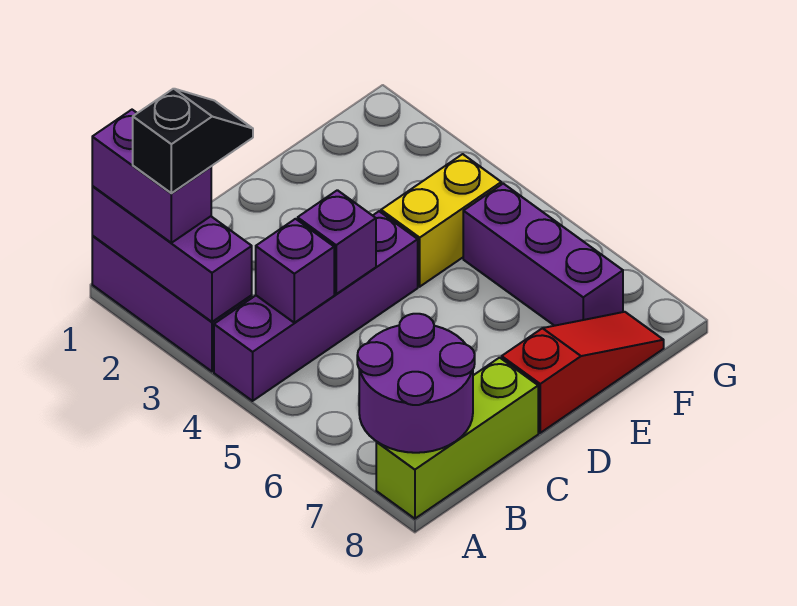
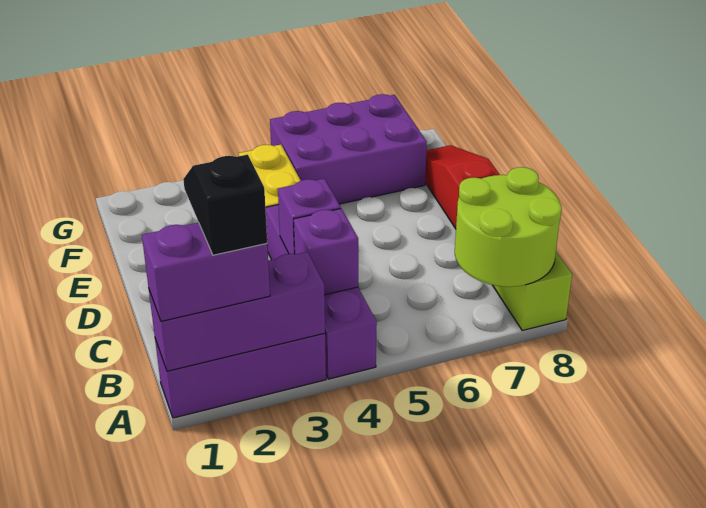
purple round brick A7:B8 level 2 -> lime round brick A7:B8 level 2
purple brick F5:F7 level 1 -> purple brick F5:G7 level 1

